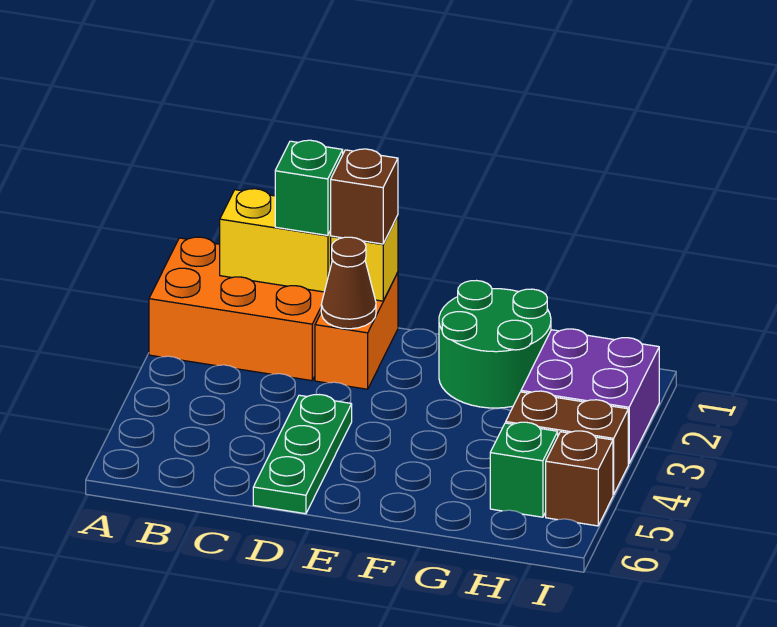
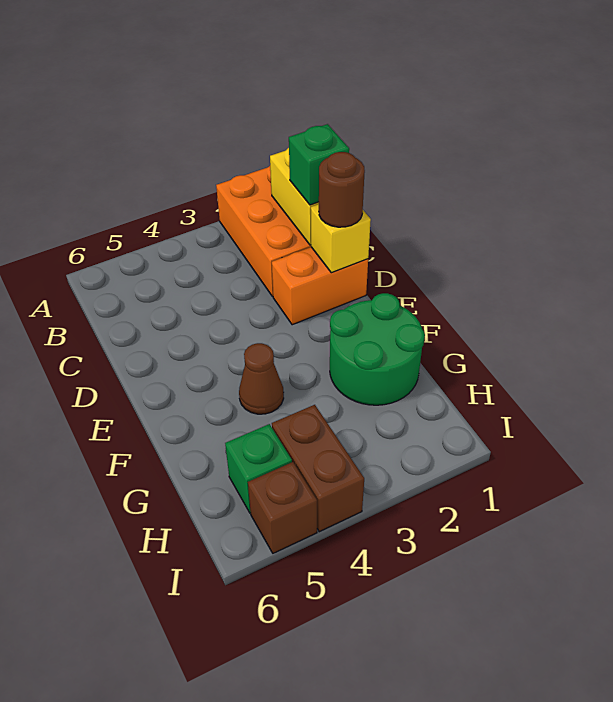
brown brick D1 level 3 -> brown round brick D1 level 3
brown cone D2 level 2 -> brown cone F4 level 1
green plate D4:D6 level 1 -> none
purple brick H2:I3 level 1 -> none

